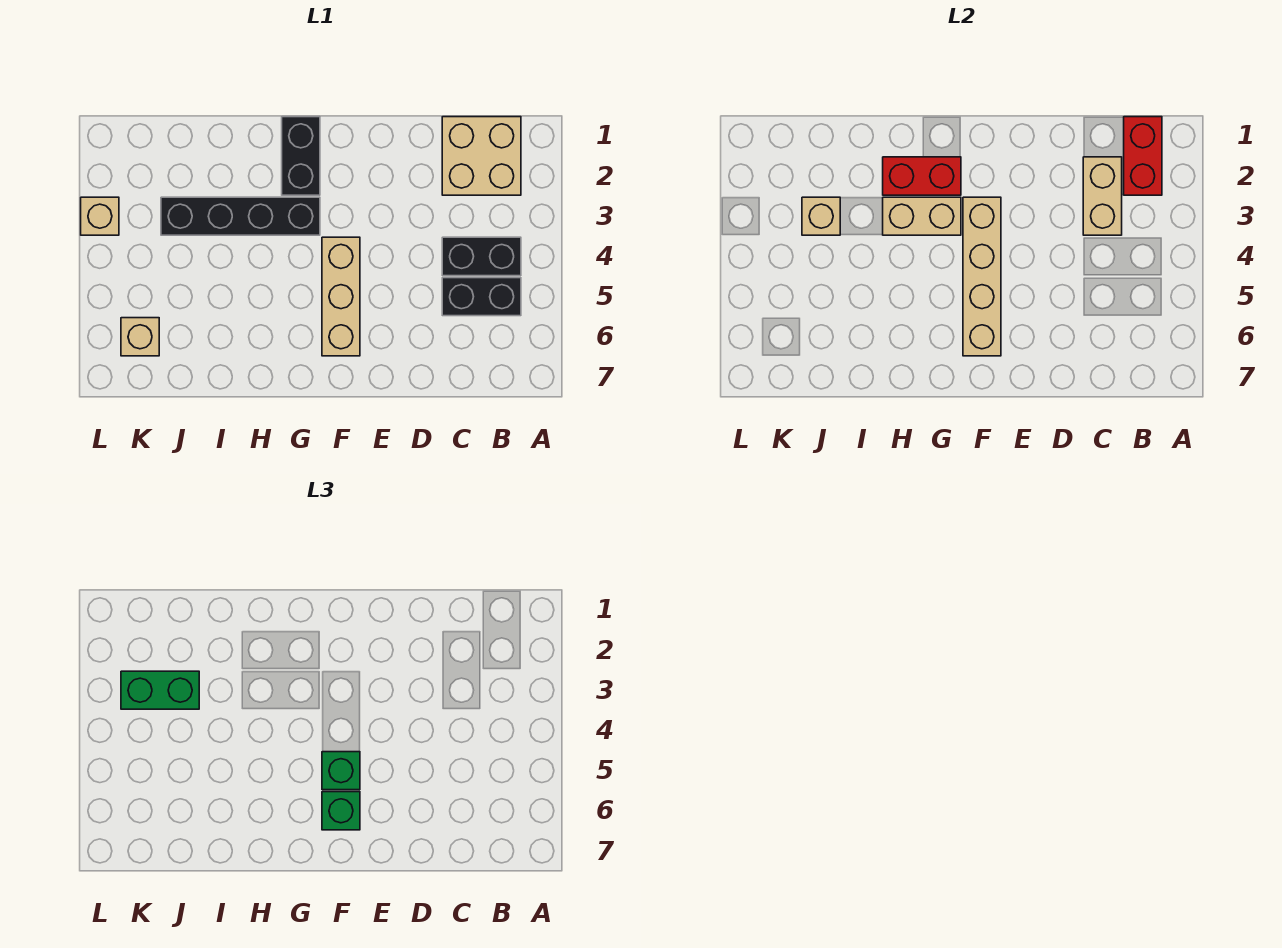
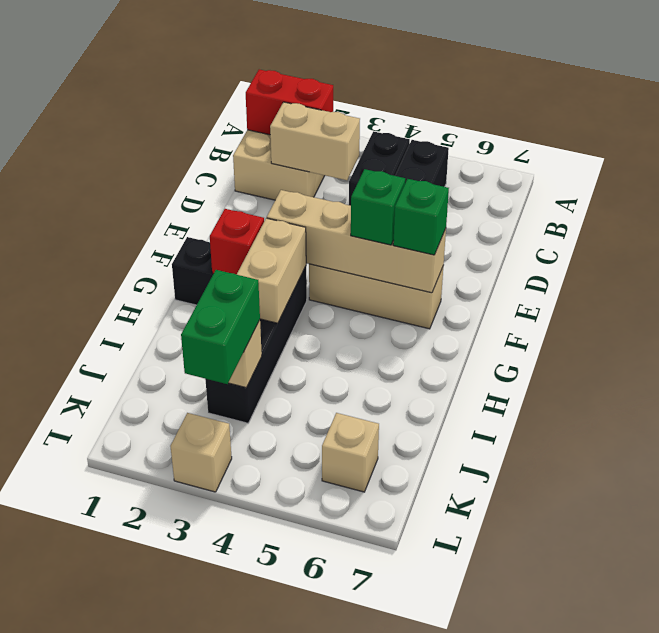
red brick G2:H2 level 2 -> red brick G2 level 2

